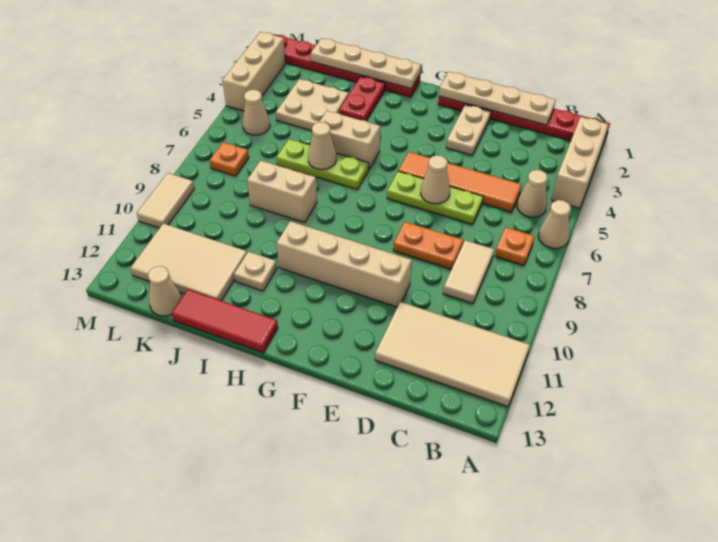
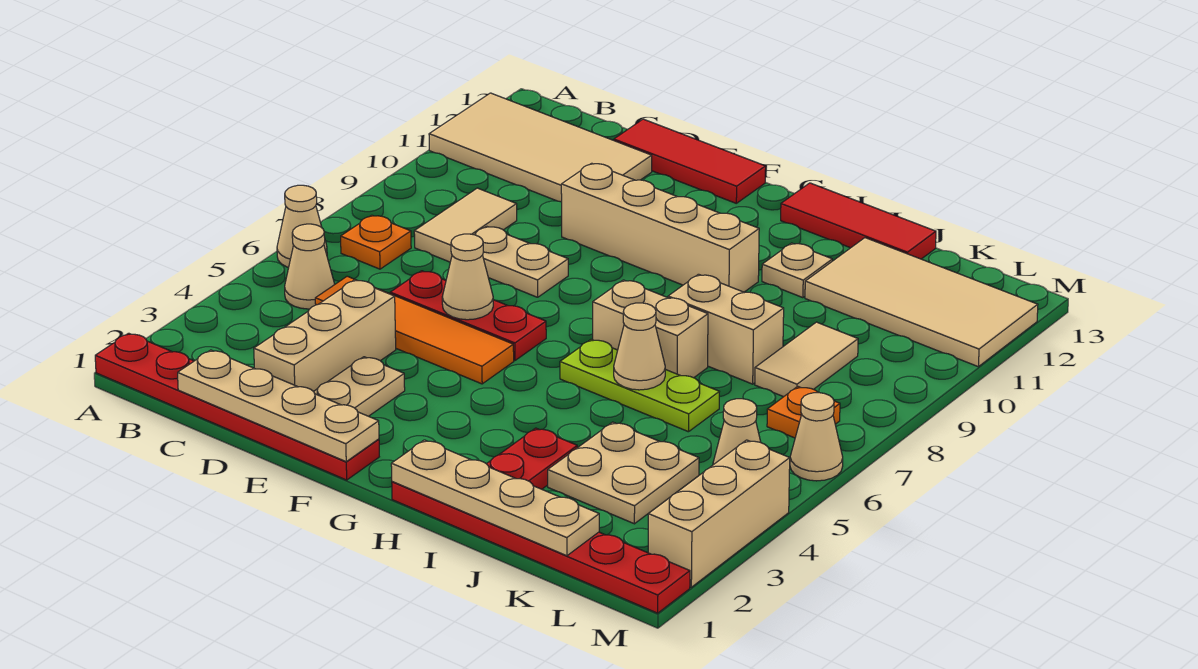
tan brick A2:A4 level 1 -> tan brick D2:D4 level 1
lime plate D6:F6 level 1 -> red plate D6:F6 level 1
orange plate D8:E8 level 1 -> tan plate D8:E8 level 1
none -> red tile D13:F13 level 1
tan brick H5:I5 level 1 -> tan brick H7:I7 level 1
tan tile J11:L12 level 1 -> tan tile J11:M12 level 1
tan cone K13 level 1 -> tan cone M6 level 1
tan tile M9:M10 level 1 -> tan tile K8:K9 level 1

